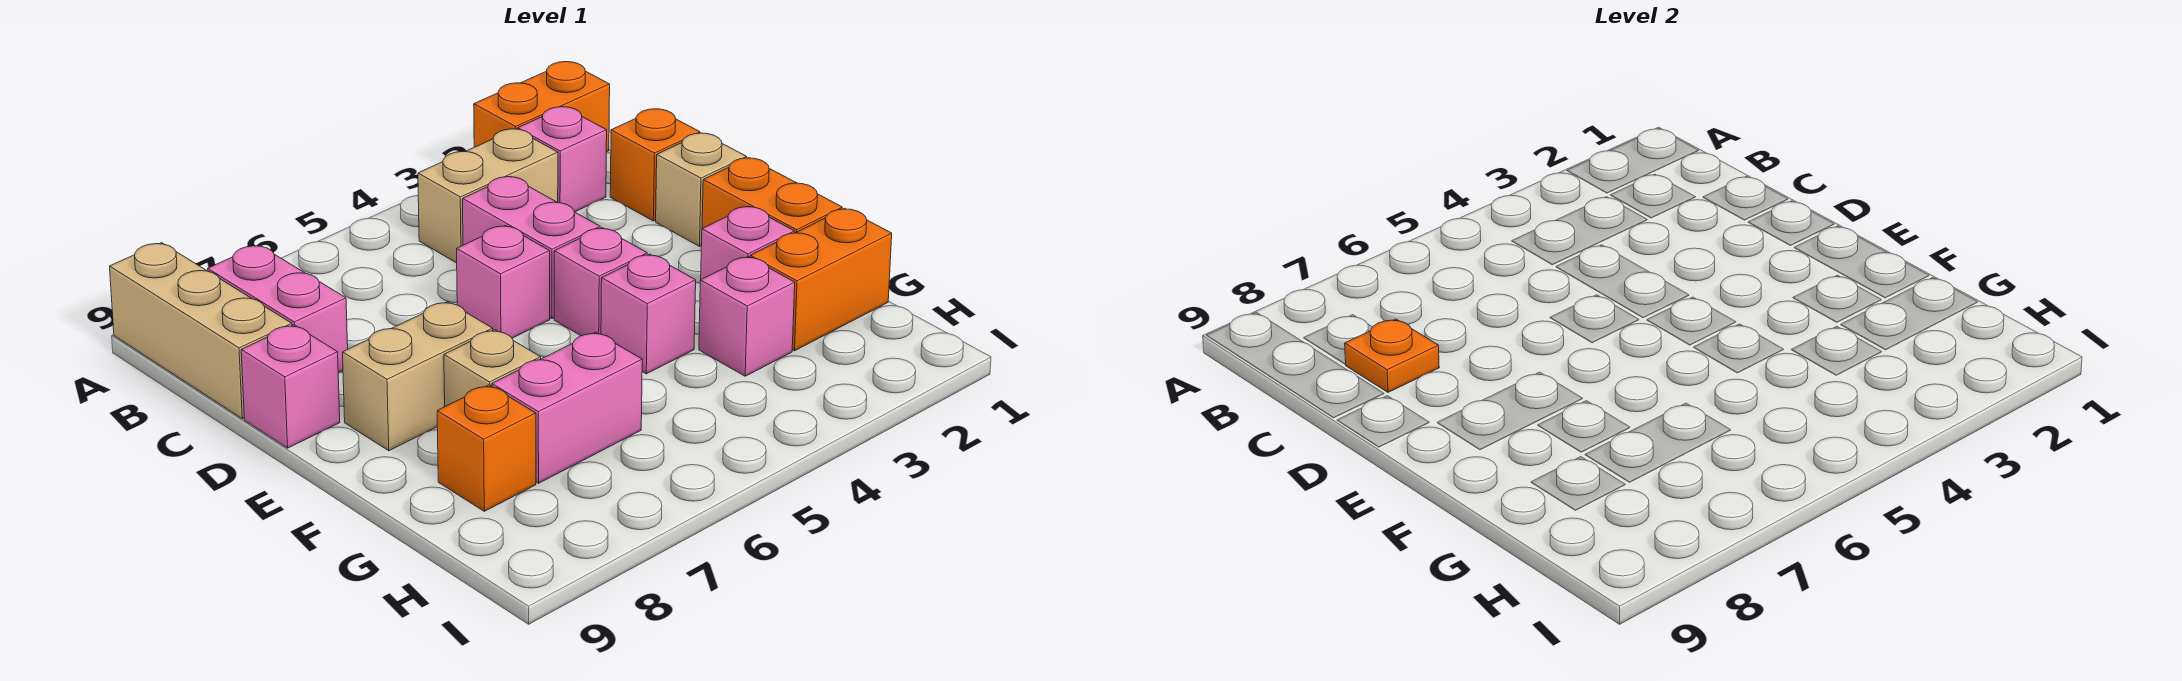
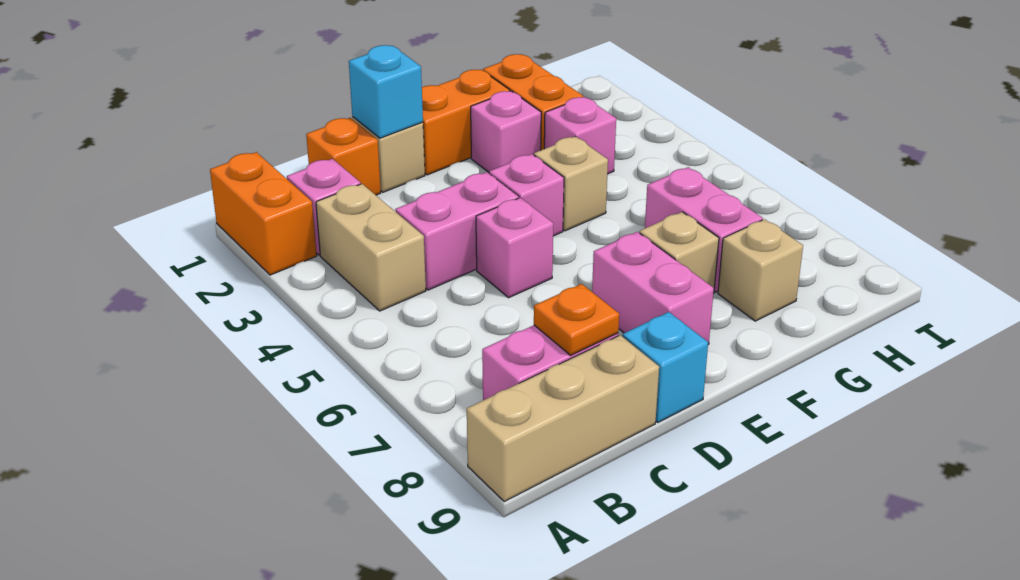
none -> cyan brick D1 level 2
pink brick D9 level 1 -> cyan brick D9 level 1
tan brick E7:E8 level 1 -> pink brick E7:E8 level 1
pink brick F4 level 1 -> tan brick F4 level 1
orange brick G8 level 1 -> tan brick G8 level 1

